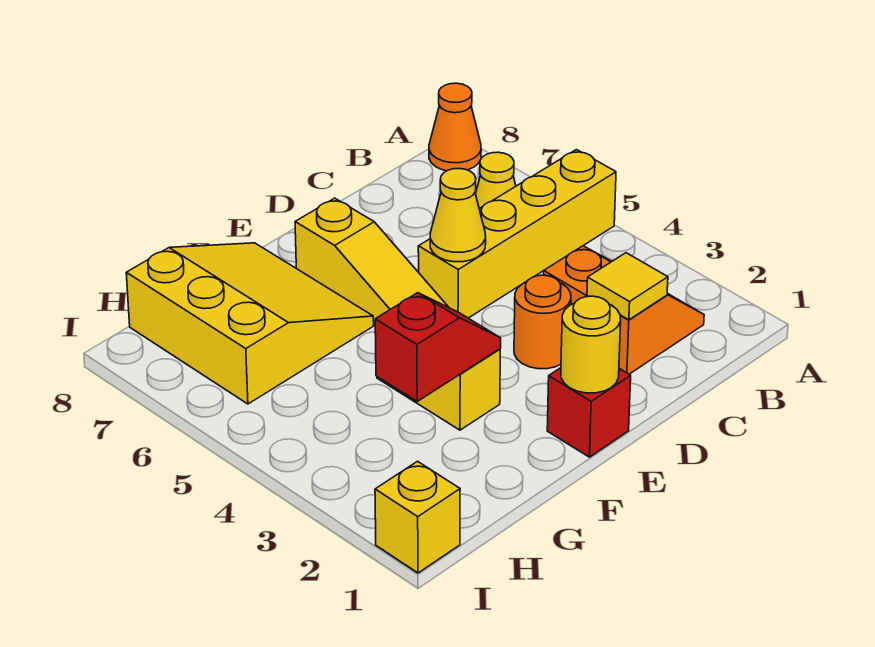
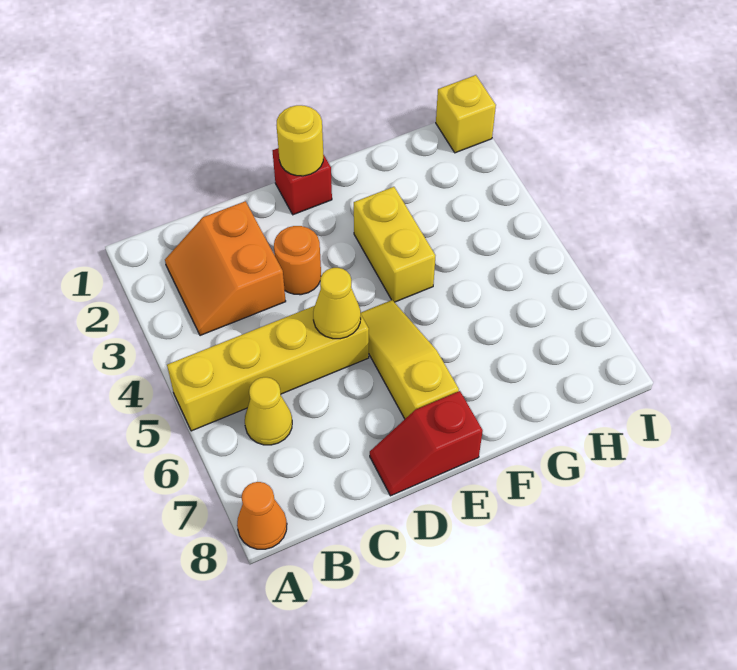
yellow tile C2 level 2 -> none
red slope F3:G3 level 2 top G -> red slope D8:E8 level 1 top E
yellow slope F6:H8 level 1 top H -> none

